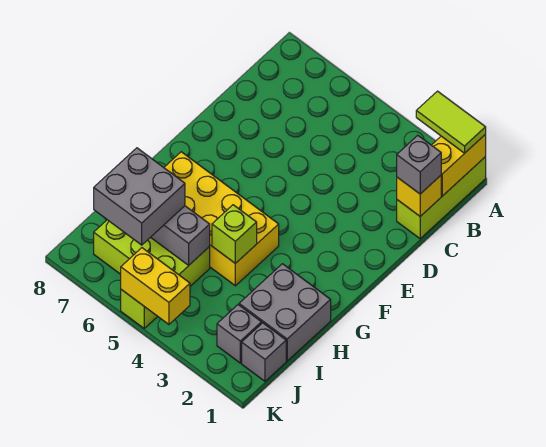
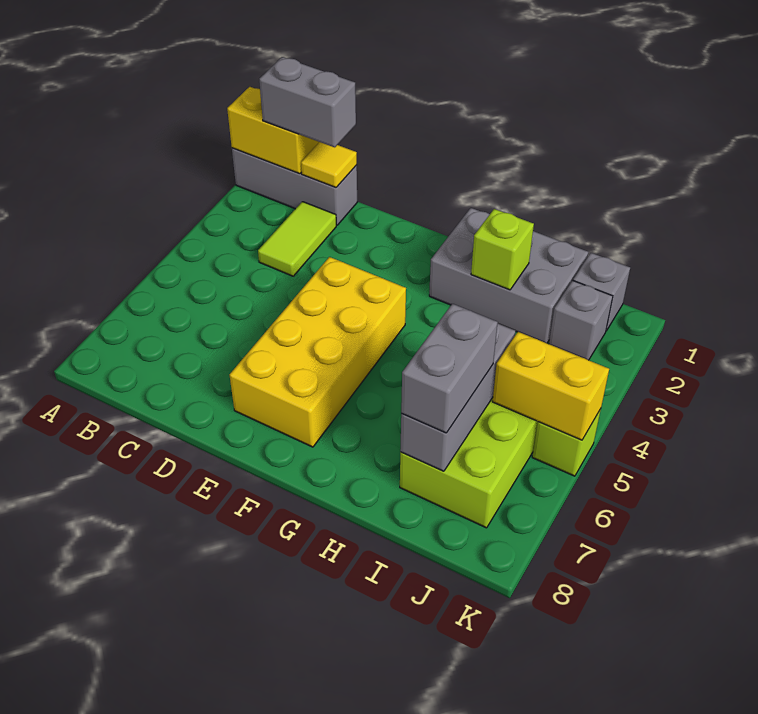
lime brick A1:C1 level 1 -> grey brick A1:C1 level 1
lime tile A1:A2 level 3 -> lime tile C2:C3 level 1
yellow brick C1 level 2 -> yellow tile C1 level 2
grey brick C1 level 3 -> grey brick B1:C1 level 3
yellow brick G4:H7 level 1 -> yellow brick E4:F7 level 1
grey brick H1:I2 level 1 -> grey brick G1:I2 level 1
lime brick H4 level 2 -> lime brick H2 level 2
grey brick I6:J7 level 3 -> grey brick I6:I7 level 3
yellow brick K4:K5 level 2 -> yellow brick J5:K5 level 2

